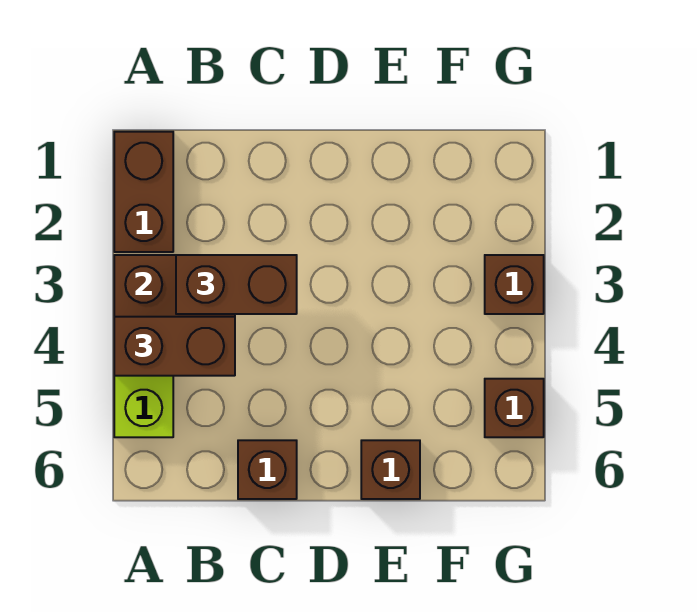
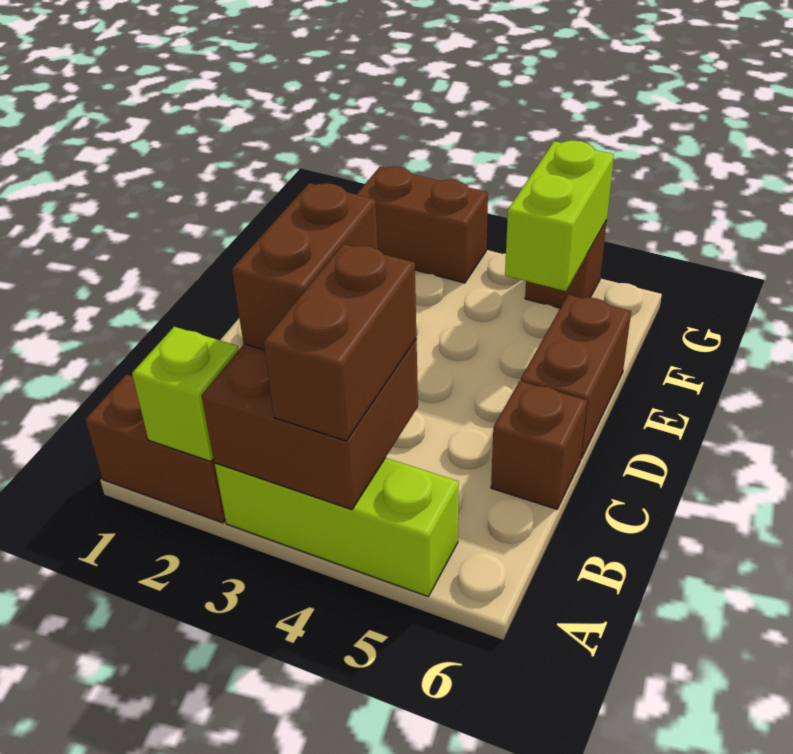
none -> lime brick A2 level 2
brown brick E6 level 1 -> brown brick D6:E6 level 1
none -> lime brick F5:G5 level 2
brown brick G3 level 1 -> brown brick G2:G3 level 1

